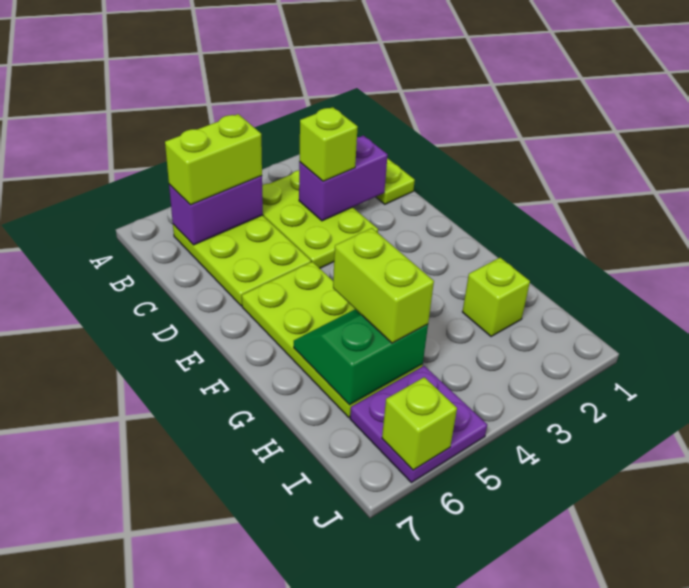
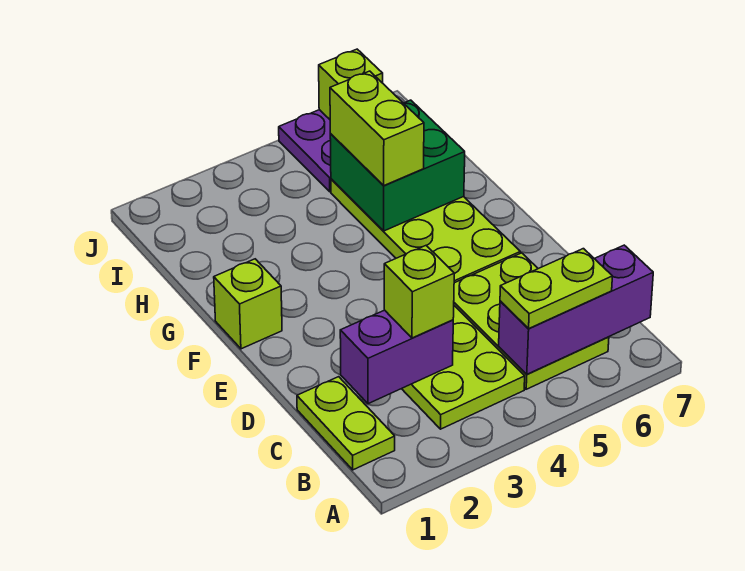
purple brick B5:B6 level 2 -> purple brick B5:B7 level 2
lime brick B5:B6 level 3 -> lime plate B5:B6 level 3
green slope G5:H6 level 2 top H -> green brick G5:H6 level 2
lime brick H2 level 1 -> lime brick F1 level 1

